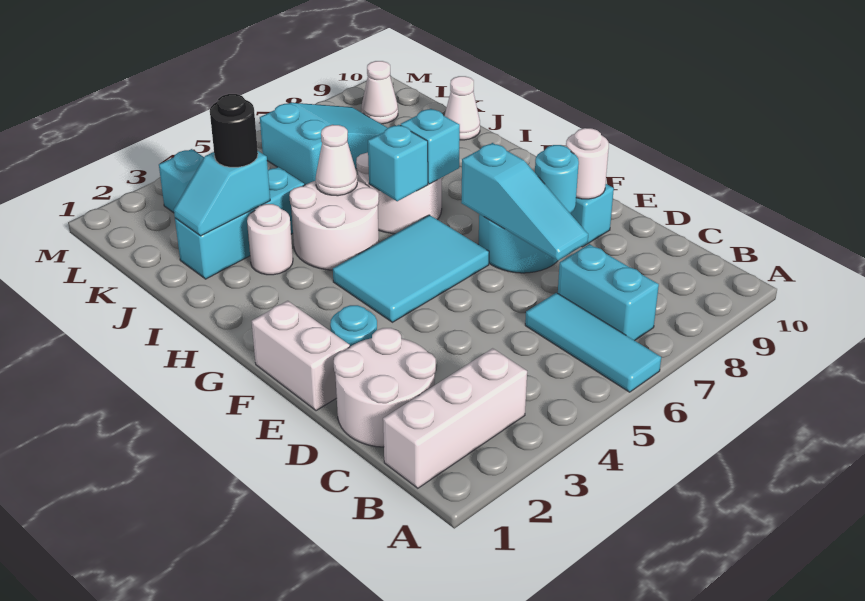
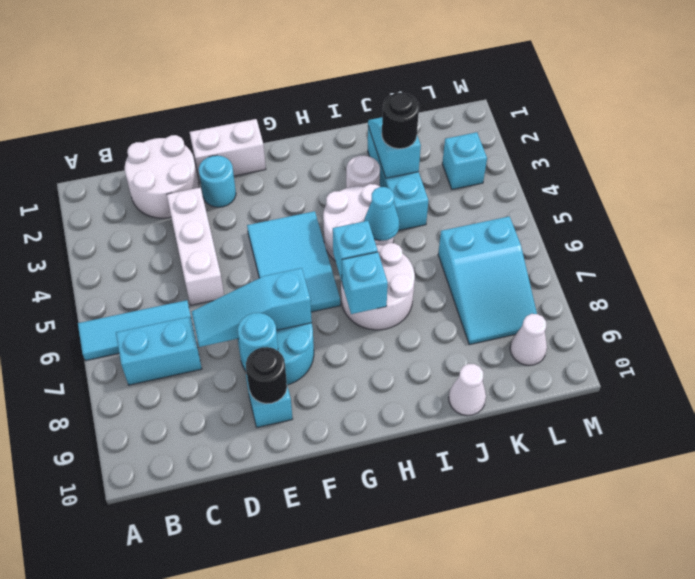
white brick B1:B3 level 1 -> white brick D3:D5 level 1
white round brick E9 level 2 -> black round brick E9 level 2
white cone I5 level 2 -> cyan cone I5 level 2

